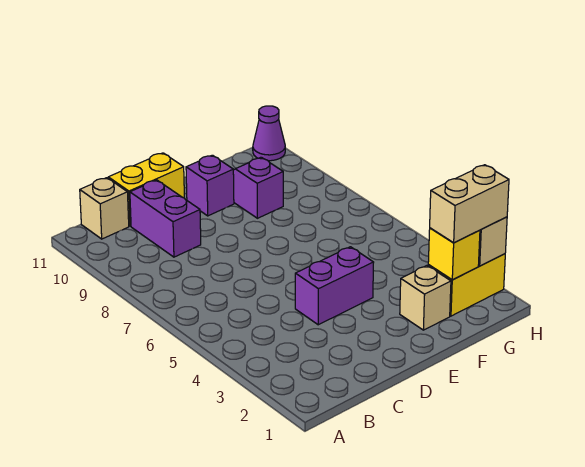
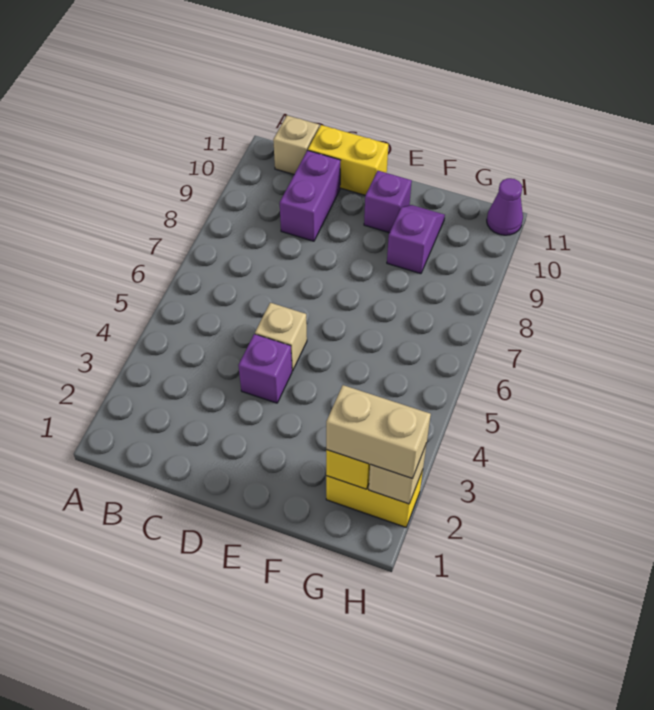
purple brick D4:E4 level 1 -> purple brick D4 level 1
tan brick F2 level 1 -> tan brick D5 level 1

